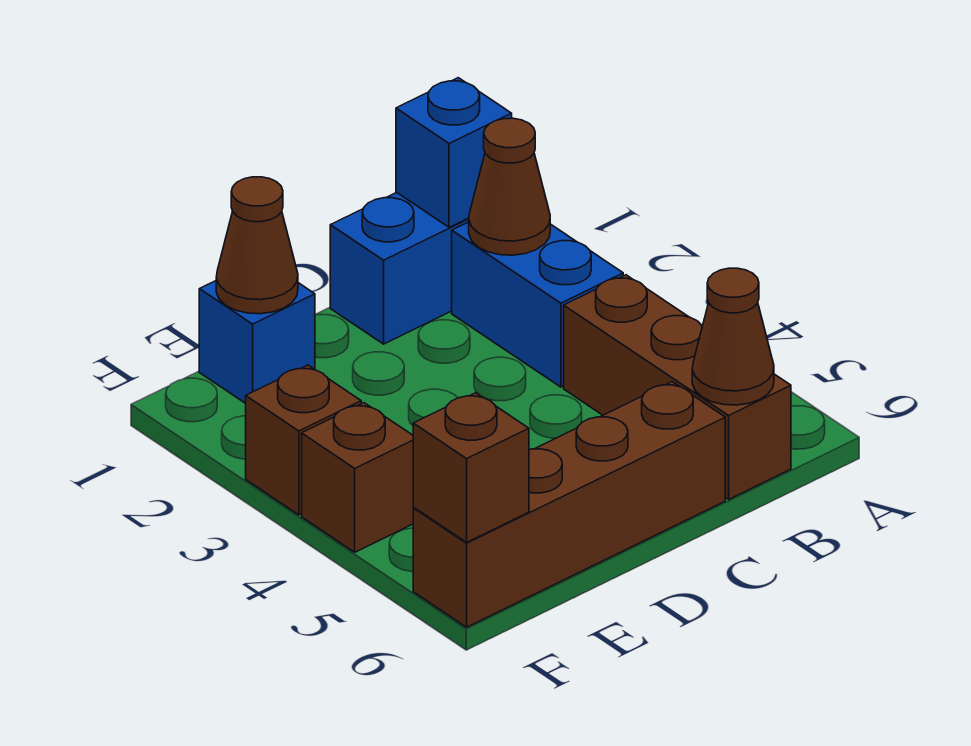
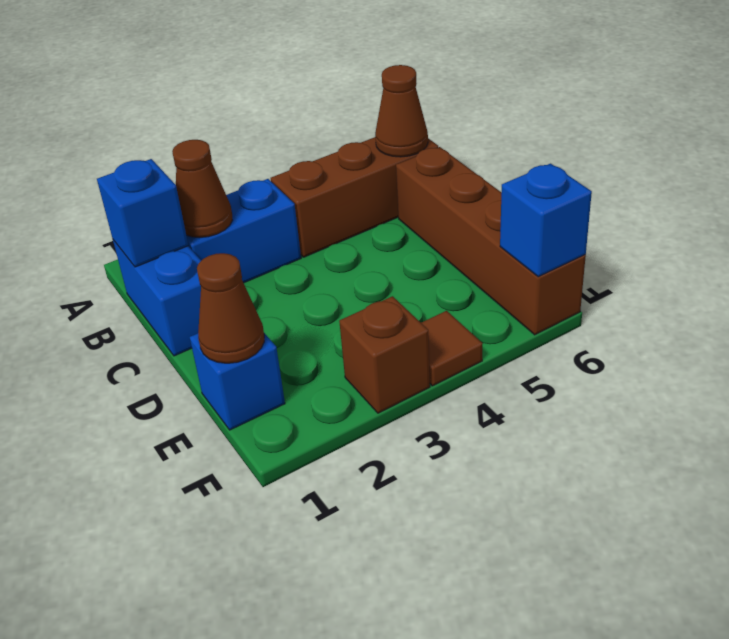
brown brick F4 level 1 -> brown tile F4 level 1
brown brick F6 level 2 -> blue brick F6 level 2

